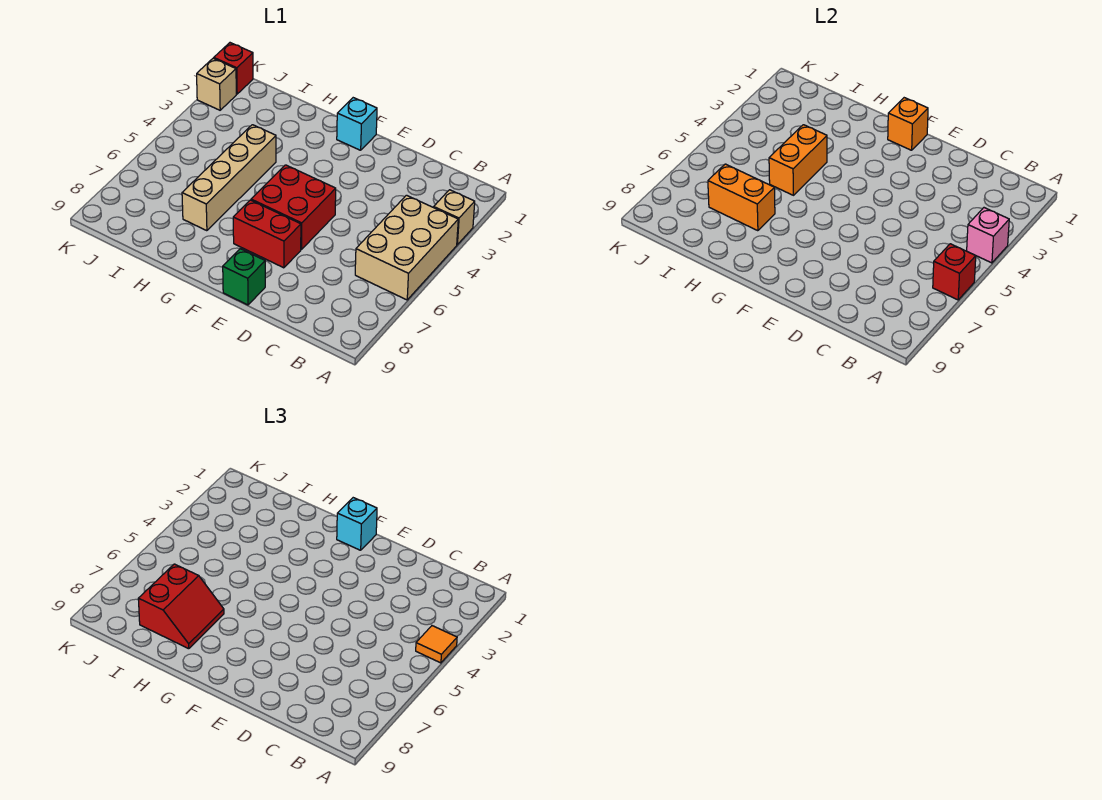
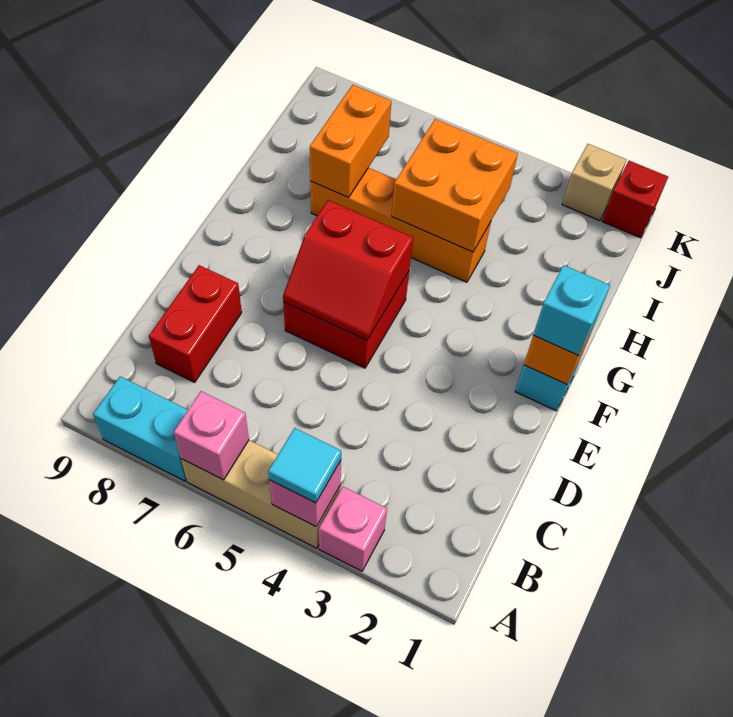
tan brick A3 level 1 -> pink brick A3 level 1
tan brick A4:B6 level 1 -> tan brick A4:A6 level 1
orange tile A4 level 3 -> cyan tile A4 level 3
red brick A6 level 2 -> pink brick A6 level 2
none -> cyan brick A7:A8 level 1
red brick E7:F7 level 1 -> red brick C8:D8 level 1
green brick E9 level 1 -> none
tan brick H4:H7 level 1 -> orange brick H4:H7 level 1
orange brick H4:H5 level 2 -> orange brick H4:I5 level 2
red slope H7:I8 level 3 top I -> red slope E5:F6 level 2 top F

